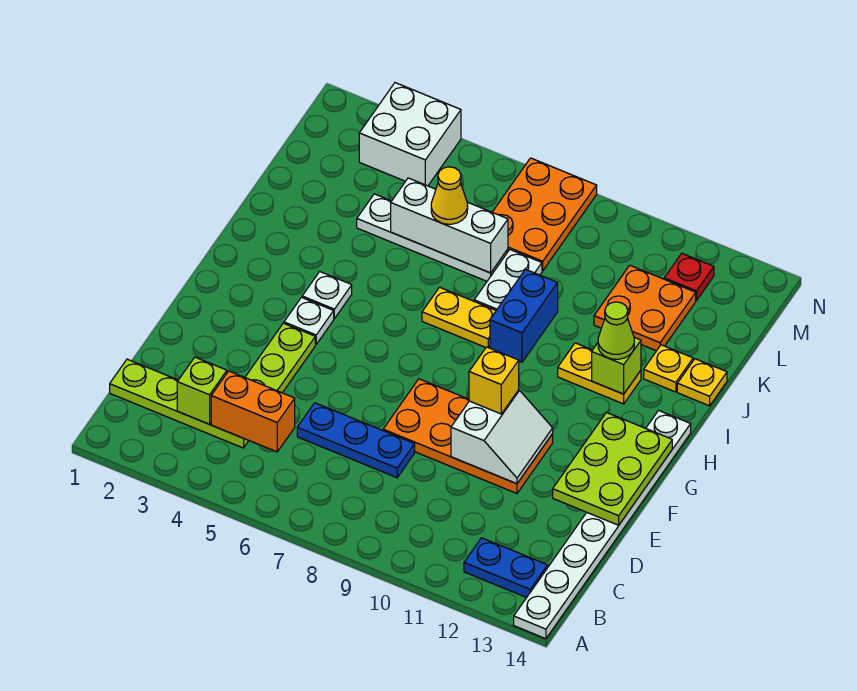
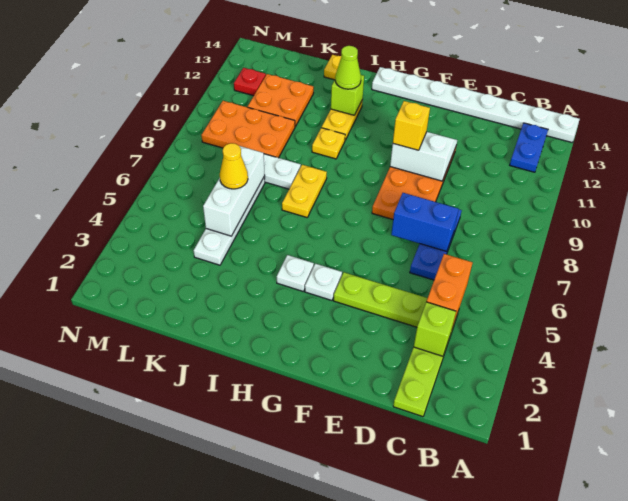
lime plate E13:G14 level 2 -> none
blue brick I9:J9 level 1 -> blue brick D7:E7 level 2
yellow plate J13 level 1 -> yellow plate I10 level 1
orange plate L7:N8 level 1 -> orange plate K9:M10 level 1
white brick M3:N4 level 1 -> none

